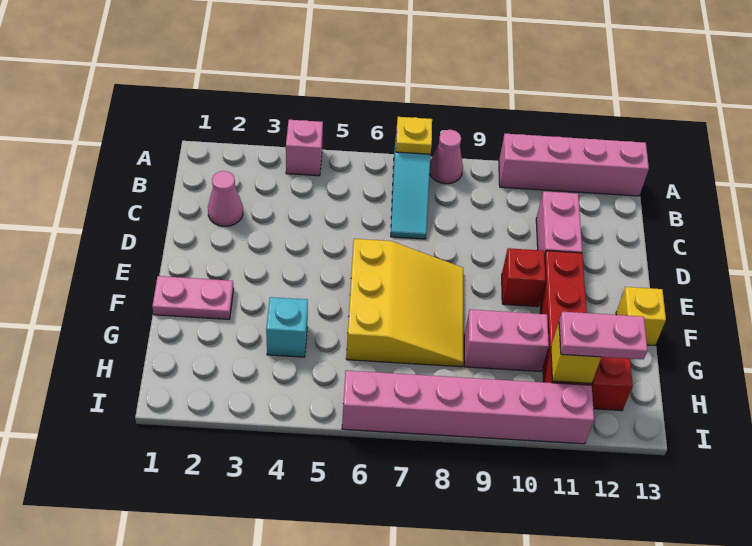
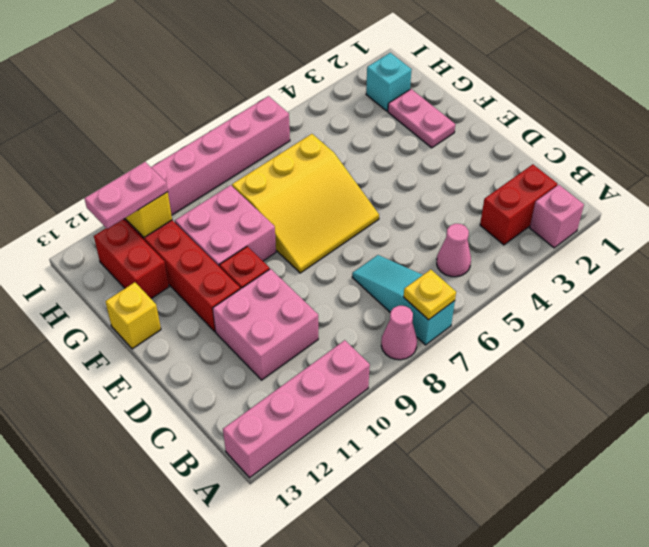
pink brick A4 level 1 -> pink brick A2 level 1
none -> red brick B2:B3 level 1
pink cone C2 level 1 -> pink cone B5 level 1
pink brick C11:D11 level 1 -> pink brick C10:D11 level 1
yellow slope E6:G8 level 1 top 6 -> yellow slope E6:G8 level 1 top G
pink plate F1:F2 level 1 -> pink plate F2:G2 level 1
cyan brick G4 level 1 -> cyan brick H2 level 1
pink brick G9:G10 level 1 -> pink brick F9:G10 level 1

